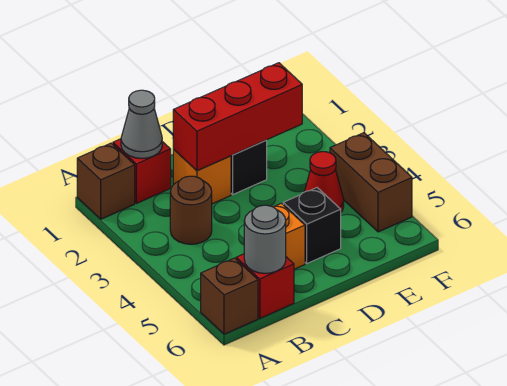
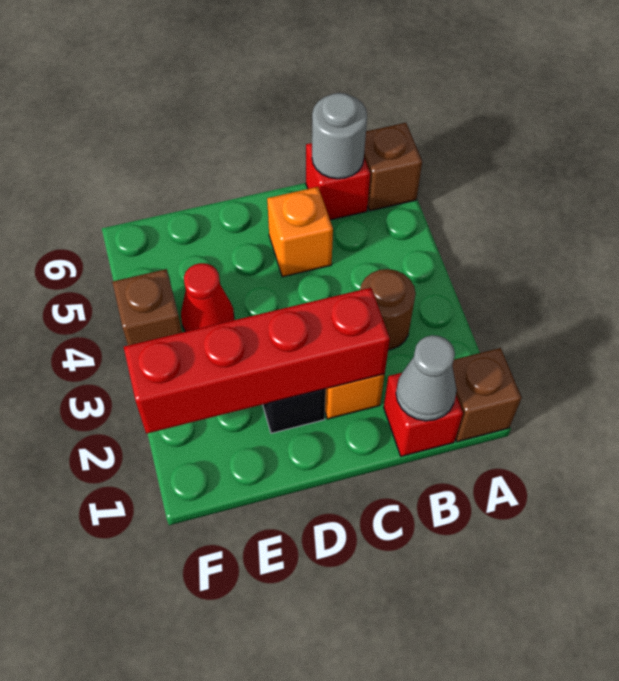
red brick C2:E2 level 2 -> red brick C2:F2 level 2
black brick D5 level 1 -> none
brown brick F4:F5 level 1 -> brown brick F4 level 1

